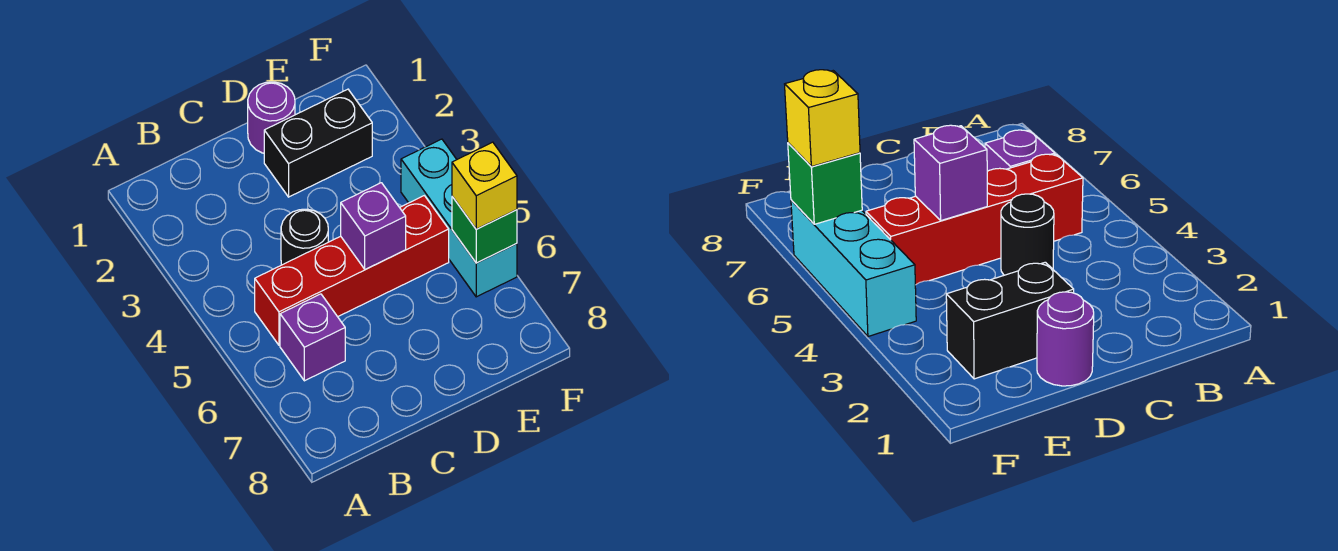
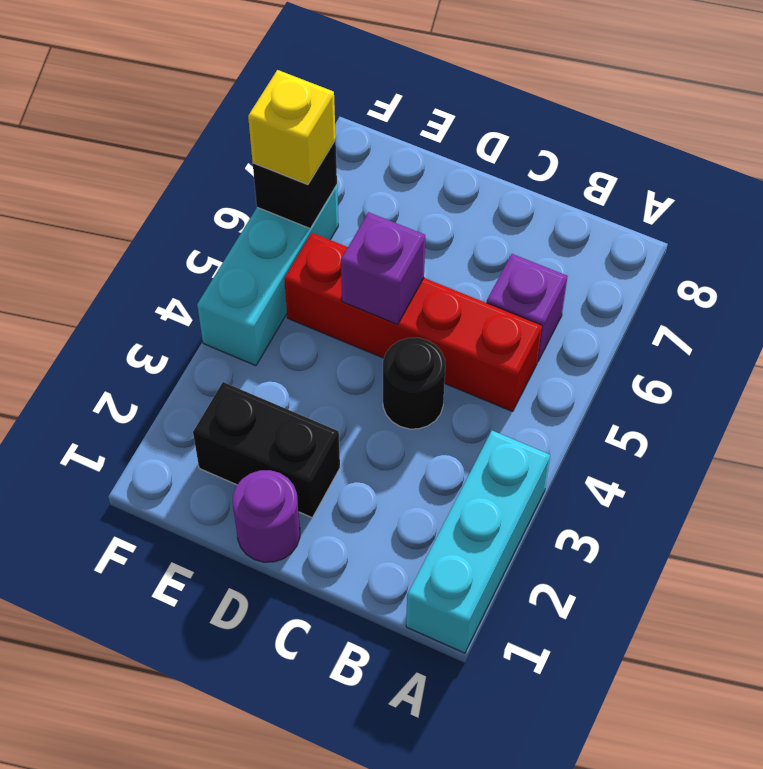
none -> cyan brick A1:A3 level 1
green brick F6 level 2 -> black brick F6 level 2

